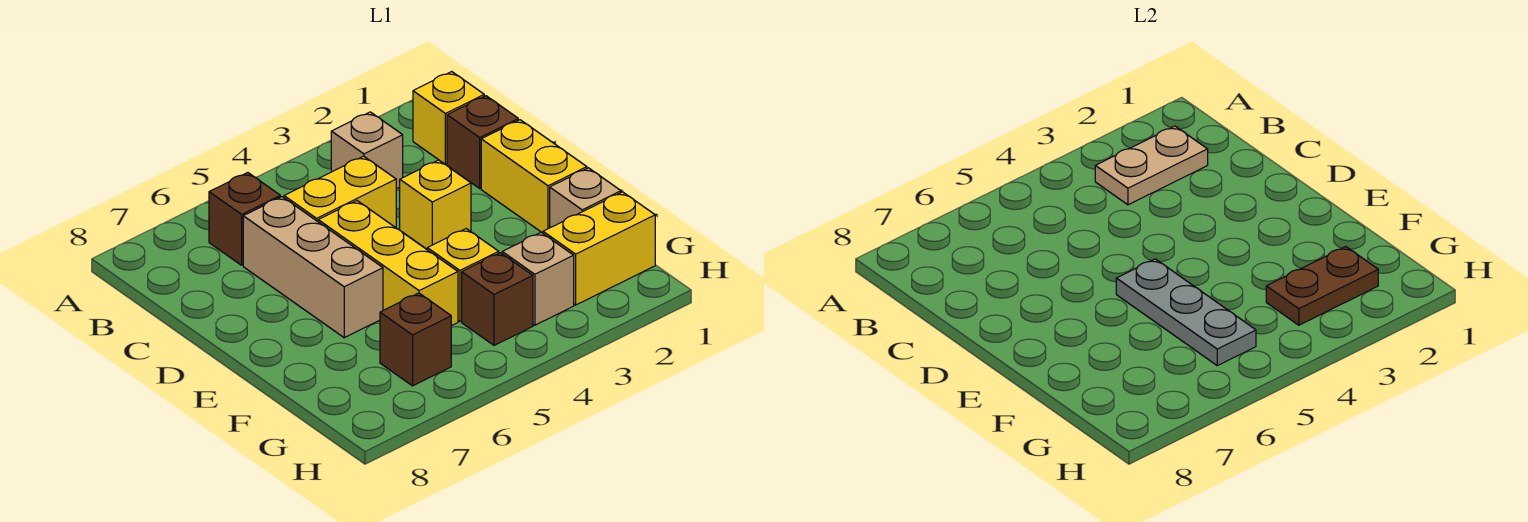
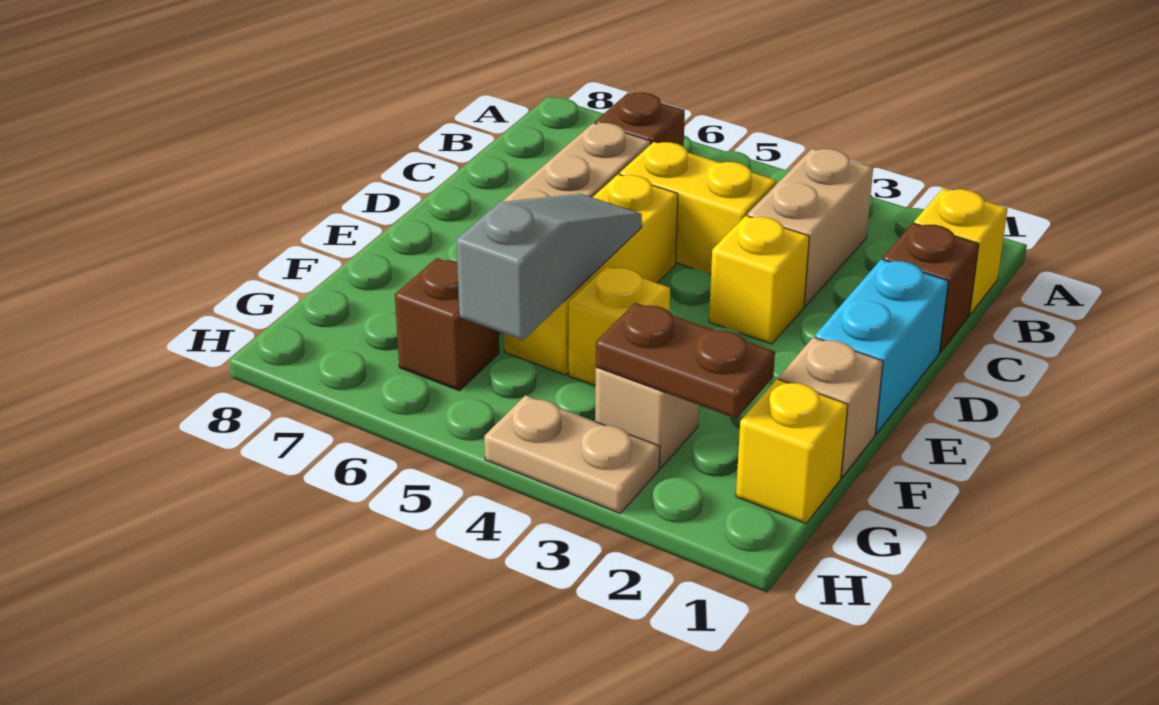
tan plate B2:B3 level 2 -> tan plate H3:H4 level 1
tan brick B3 level 1 -> tan brick B3:C3 level 1
yellow brick D1:E1 level 1 -> cyan brick D1:E1 level 1
grey plate E5:G5 level 2 -> grey slope E5:G5 level 2 top G
yellow brick G1:G2 level 1 -> yellow brick G1 level 1
brown brick G4 level 1 -> none

